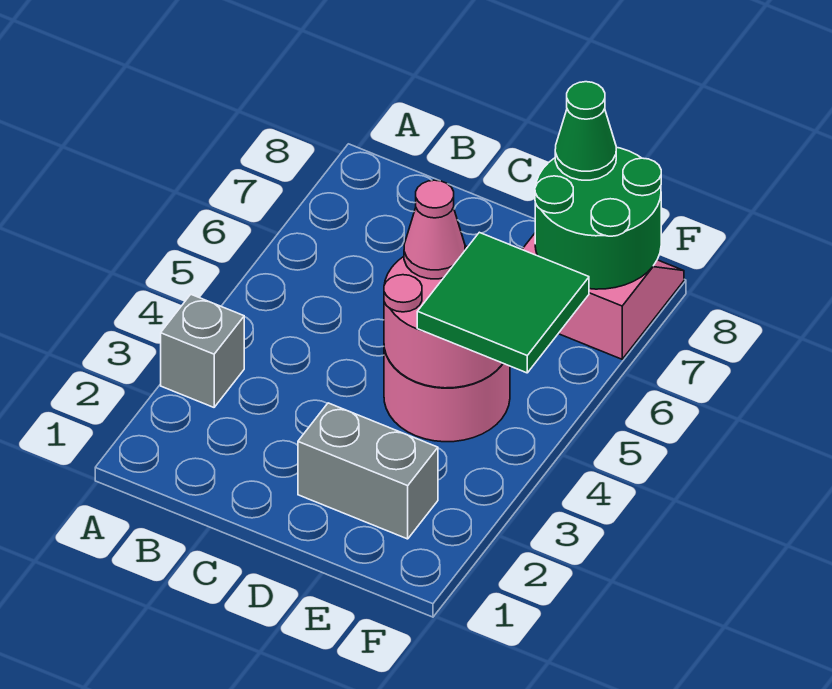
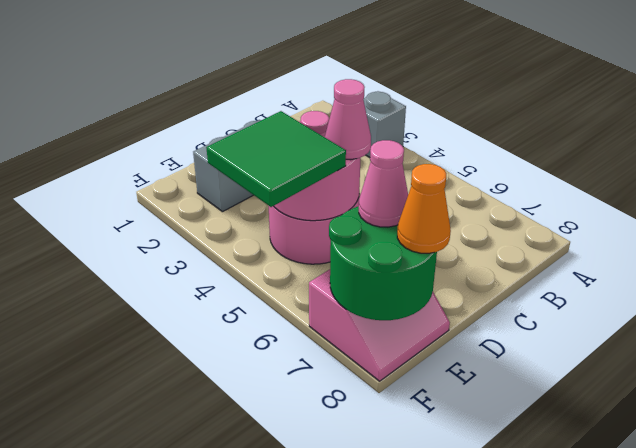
none -> pink cone E7 level 3
green cone E8 level 3 -> orange cone E8 level 3

